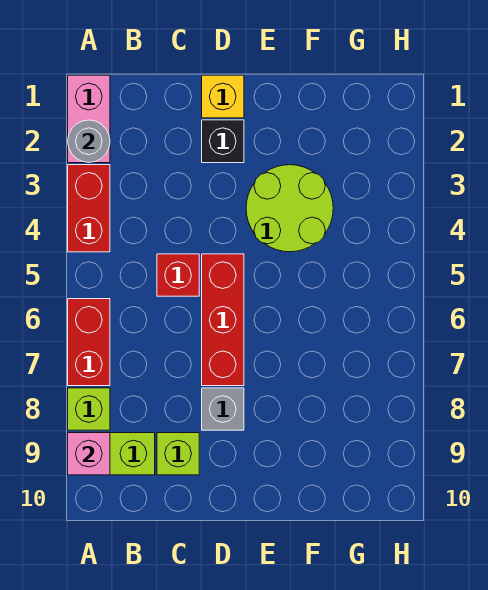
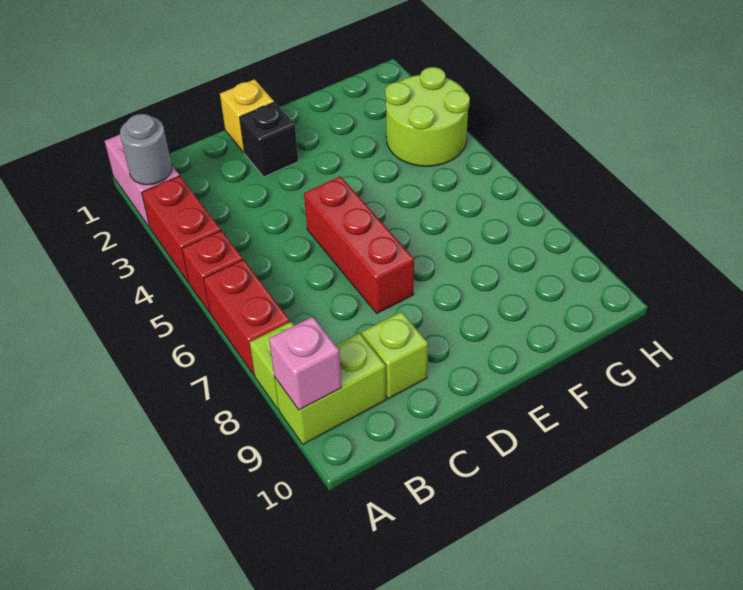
red brick C5 level 1 -> red brick A5 level 1
grey brick D8 level 1 -> none
lime round brick E3:F4 level 1 -> lime round brick G3:H4 level 1

